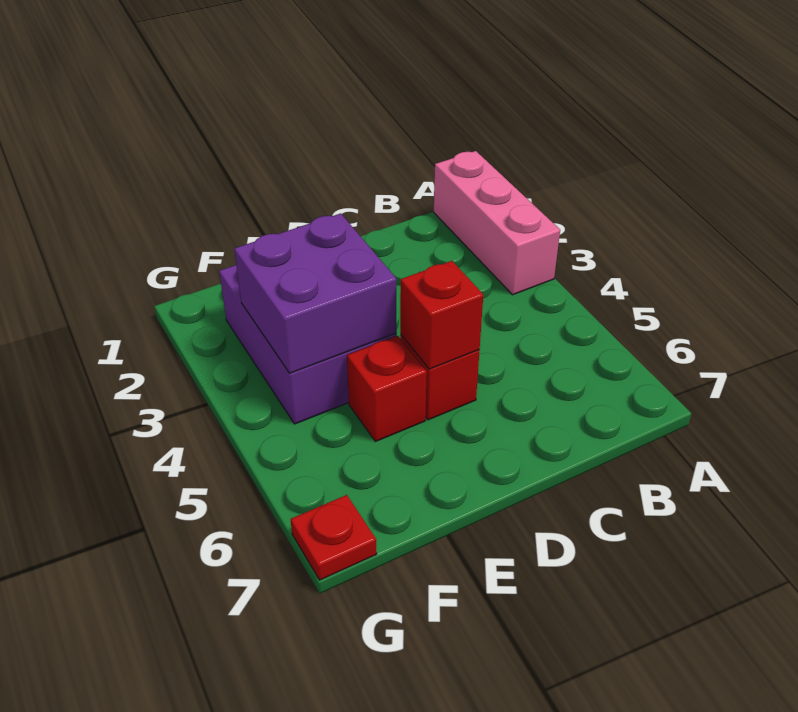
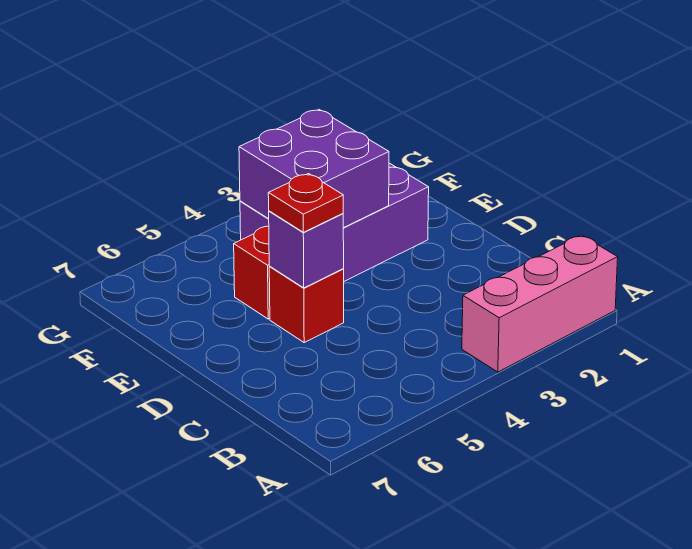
red brick D5 level 2 -> purple brick D5 level 2
red plate G7 level 1 -> red plate D5 level 3

